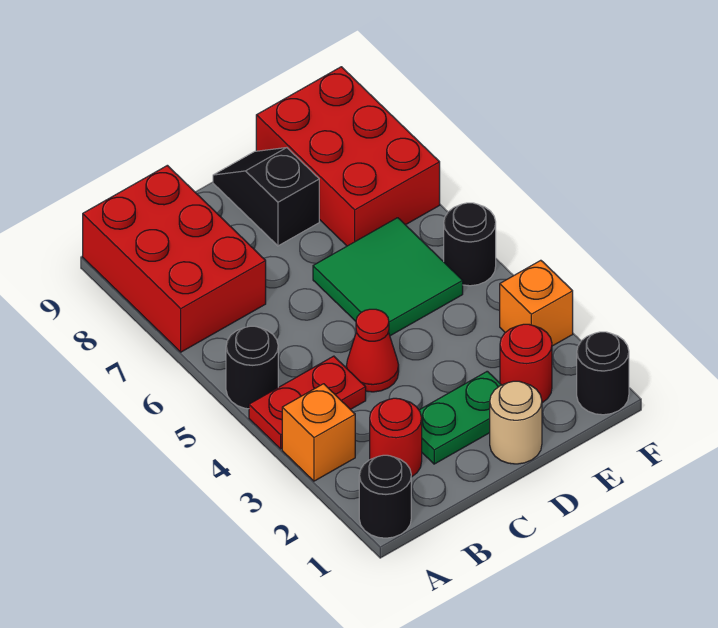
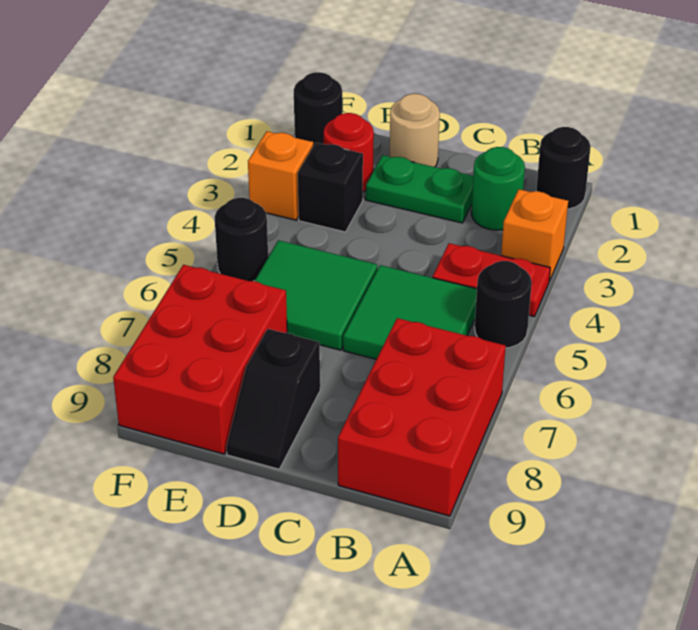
red round brick B2 level 1 -> green round brick B2 level 1
none -> green tile B5:C6 level 1
red cone C4 level 1 -> none
none -> black brick E3 level 1

